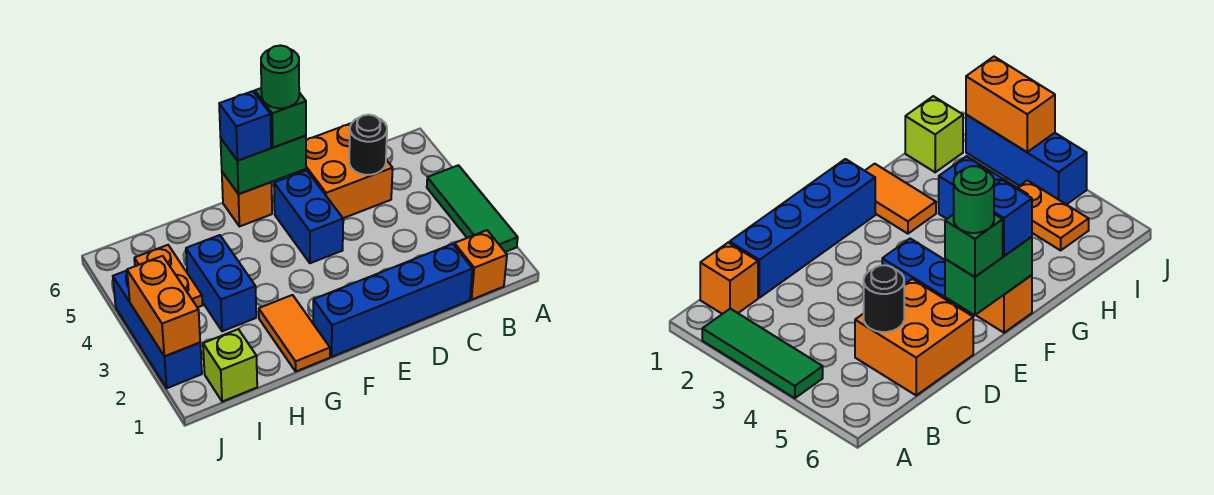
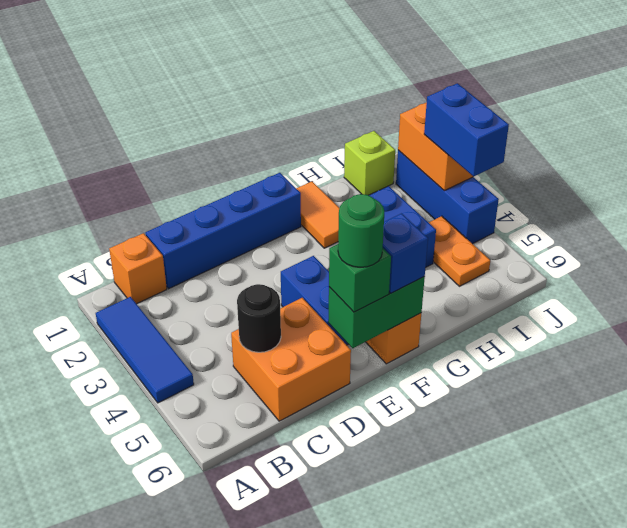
green tile A2:A4 level 1 -> blue tile A2:A4 level 1
none -> blue brick J3:J4 level 3

